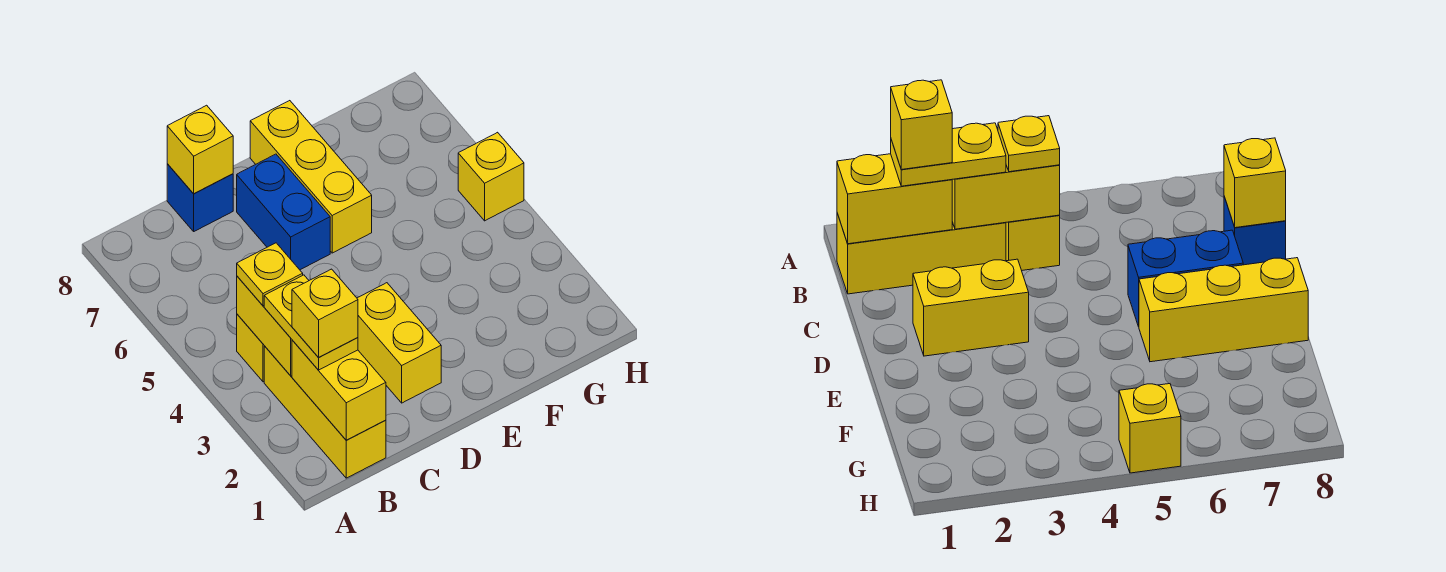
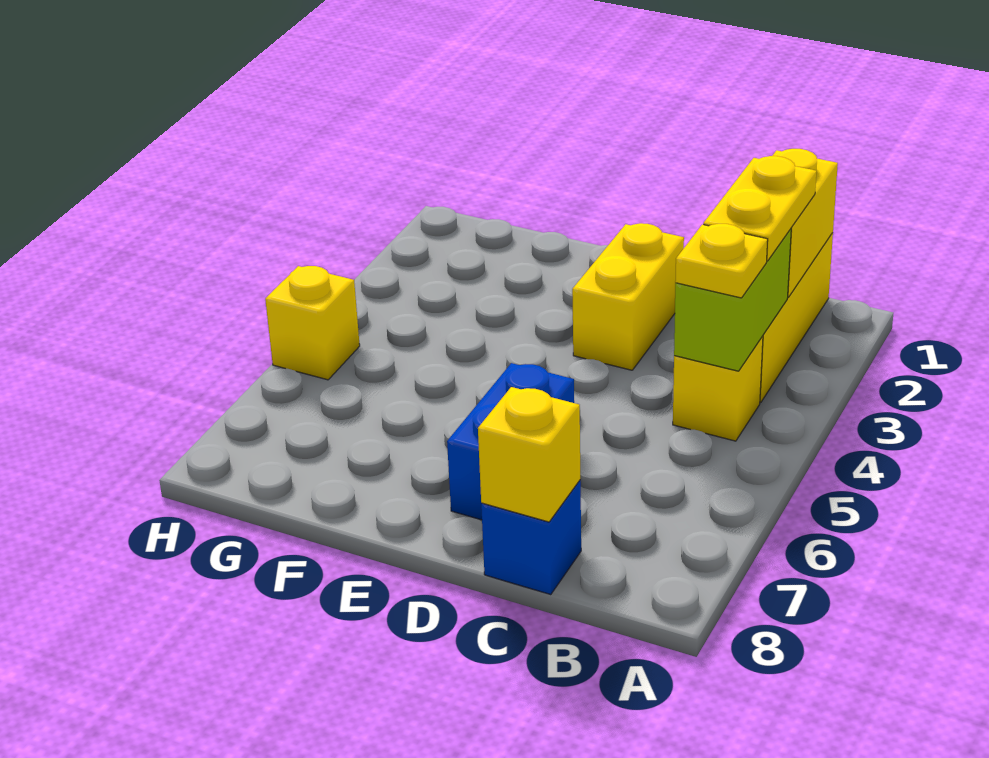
yellow brick B2 level 4 -> none
yellow brick B3:B4 level 2 -> lime brick B3:B4 level 2
yellow brick E6:E8 level 1 -> none

